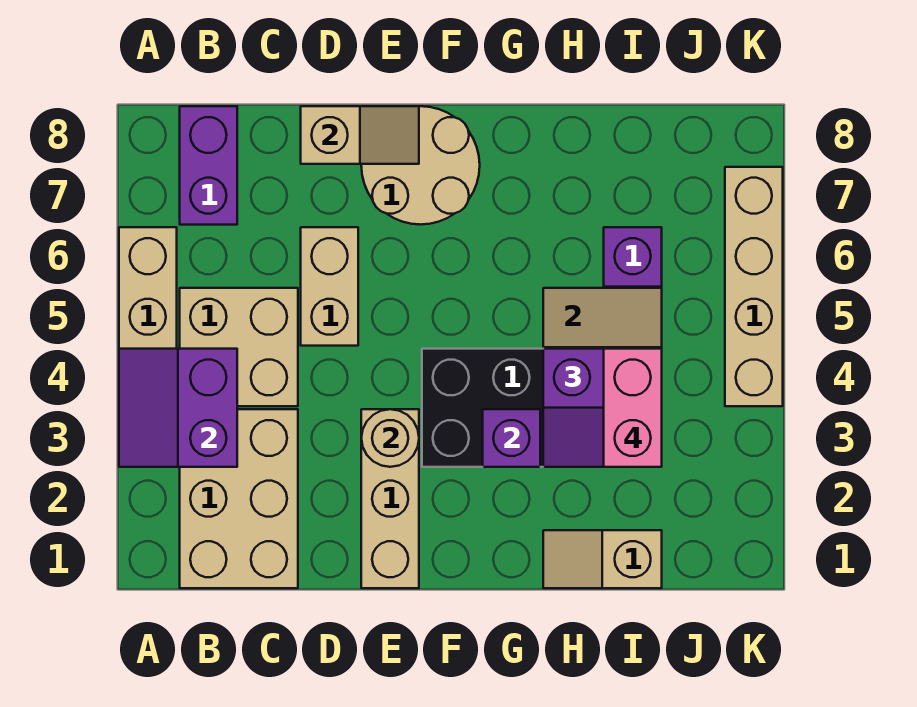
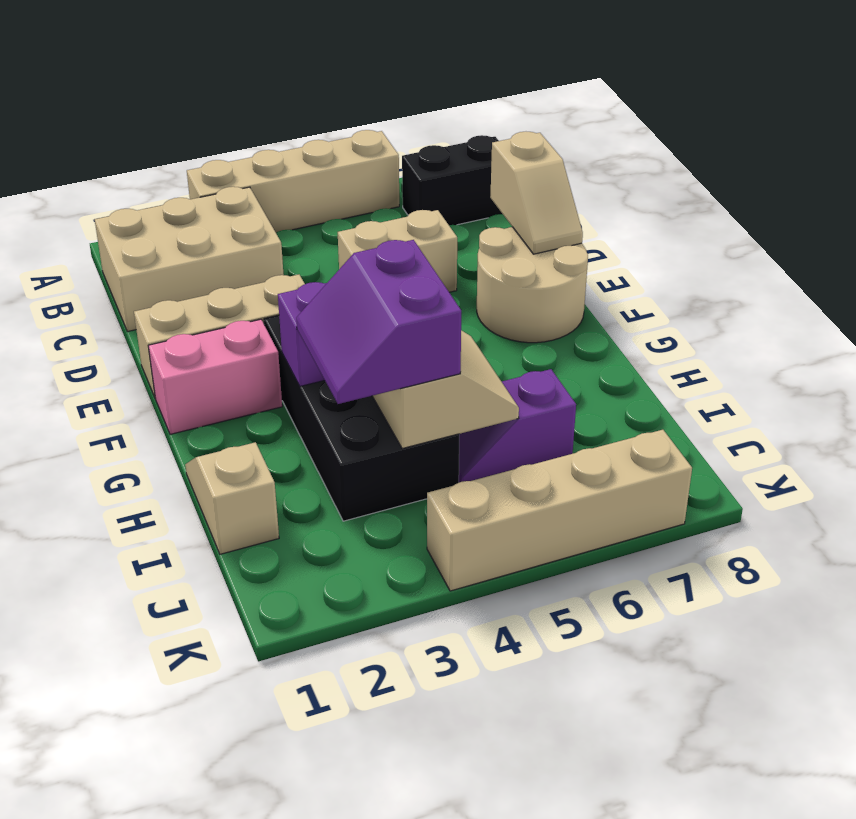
purple slope A3:B4 level 2 top B -> none
tan brick B4:C5 level 1 -> none
purple brick B7:B8 level 1 -> black brick B7:B8 level 1
tan round brick E3 level 2 -> none
pink brick I3:I4 level 4 -> pink brick F1:F2 level 1

